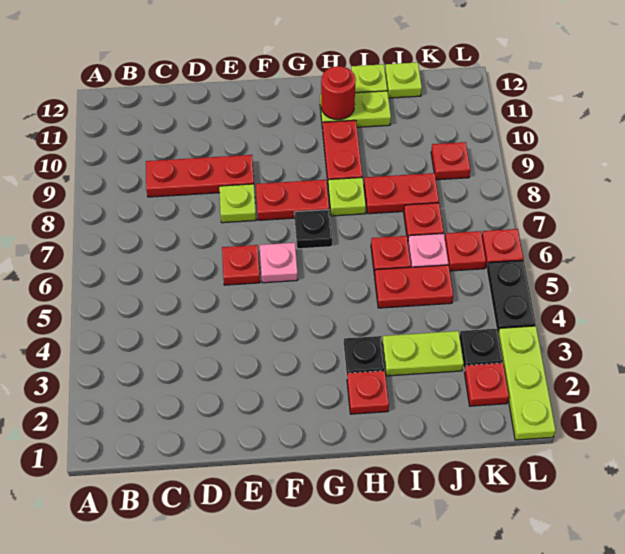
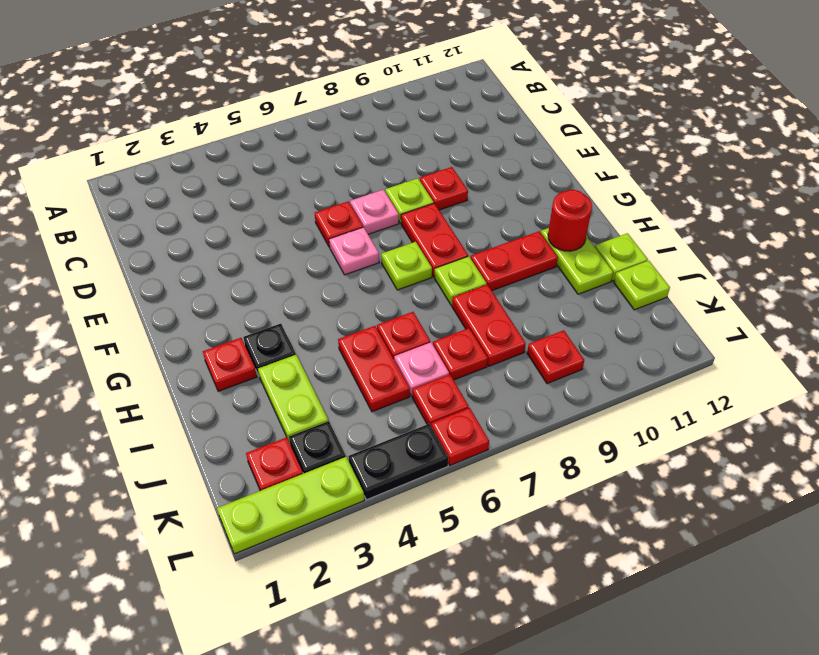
red plate C9:E9 level 1 -> red plate E9 level 1
none -> pink plate E7 level 1
black plate G7 level 1 -> lime plate G7 level 1

